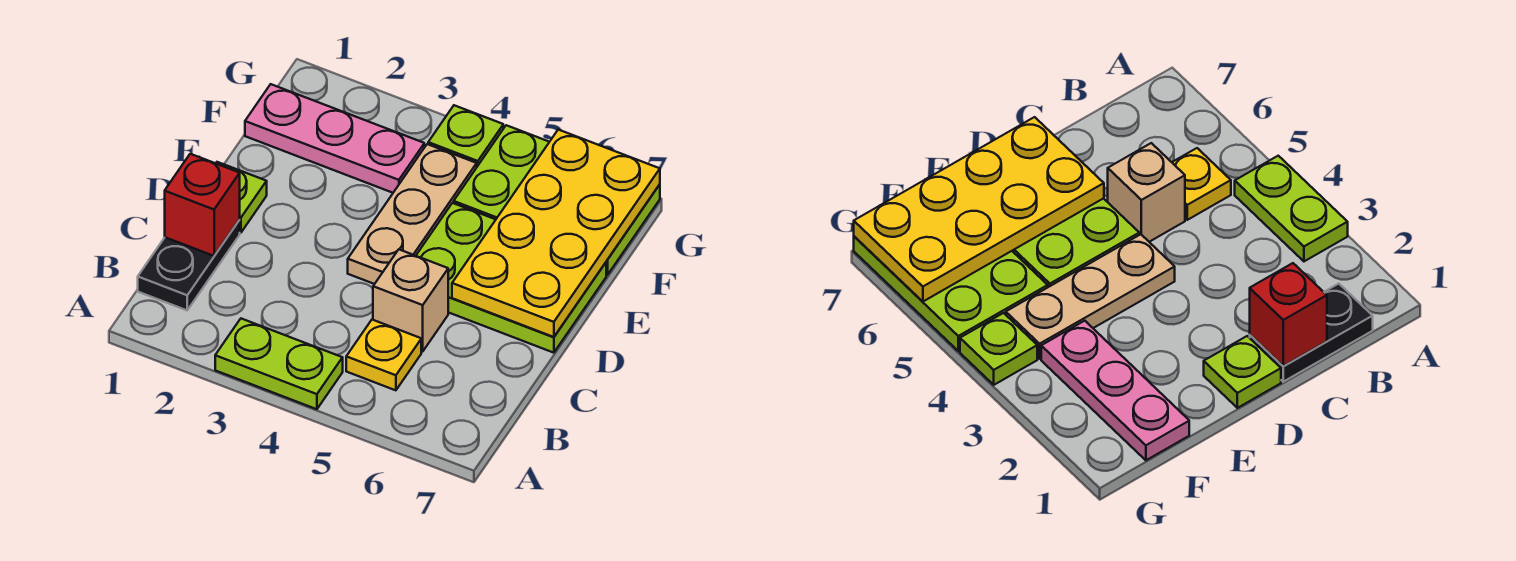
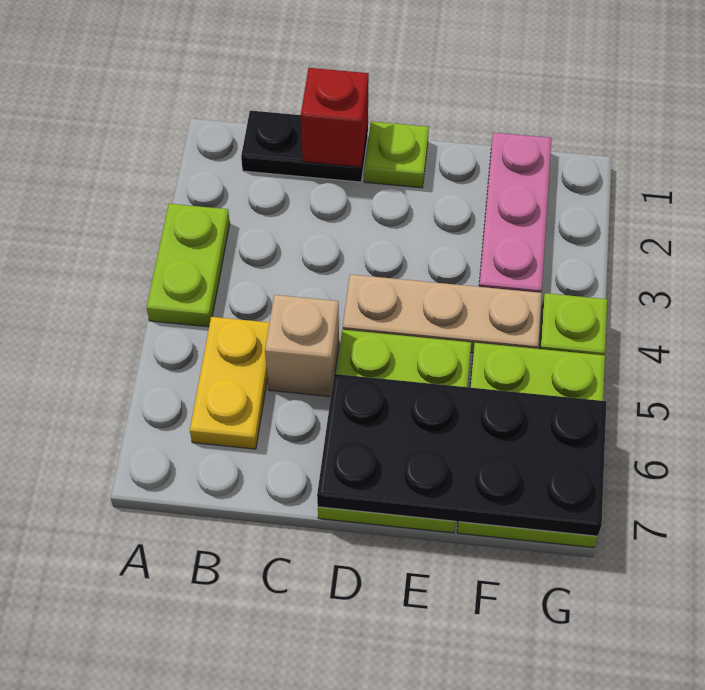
yellow plate B5 level 1 -> yellow plate B5:B6 level 1
yellow plate D6:G7 level 2 -> black plate D6:G7 level 2

